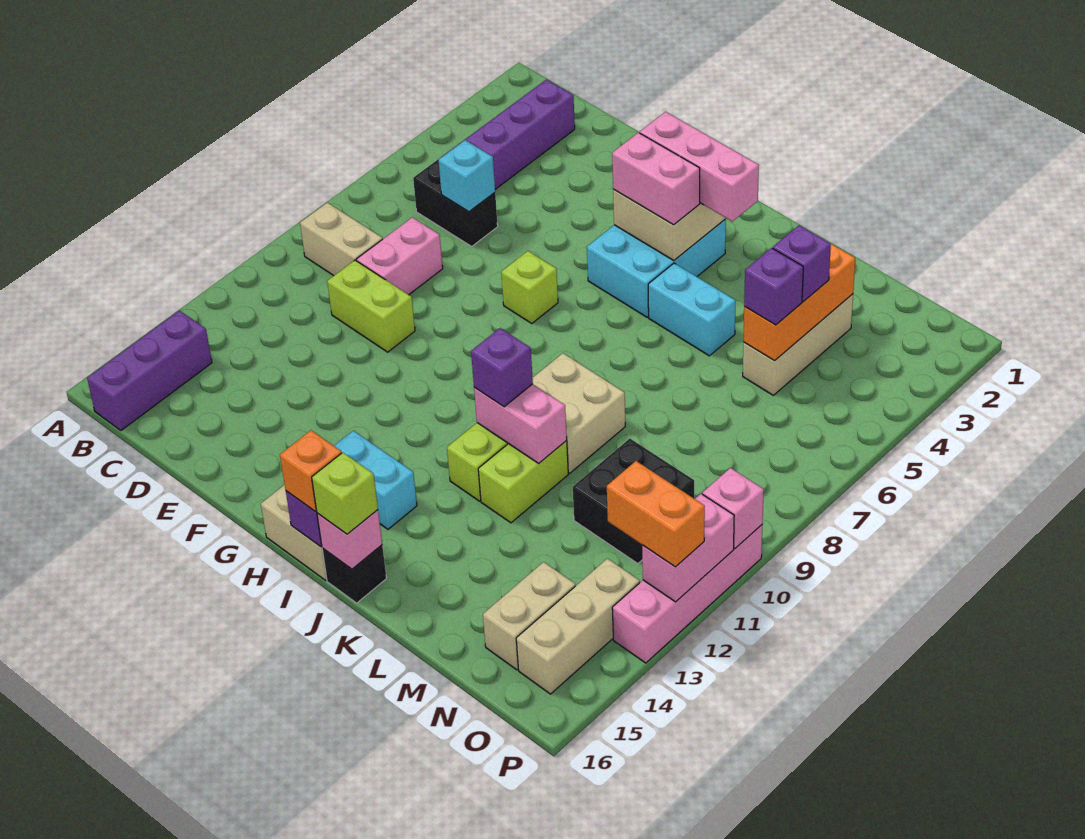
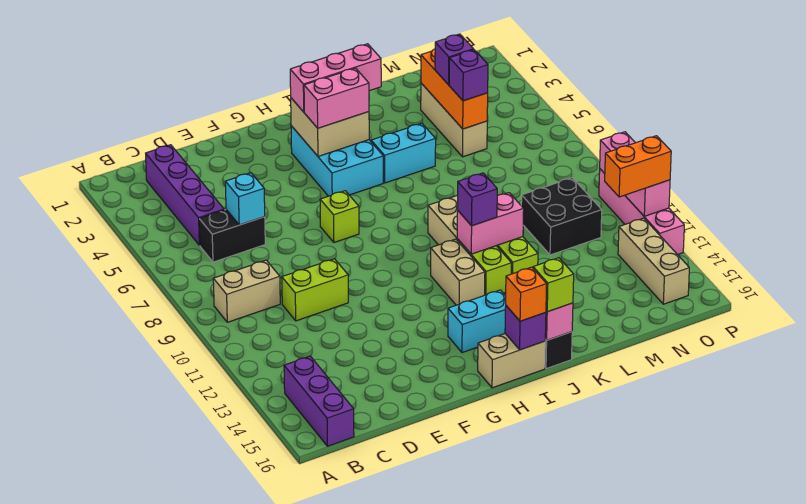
pink brick D8:D9 level 1 -> none
tan brick N14:N15 level 1 -> tan brick I11:I12 level 1

